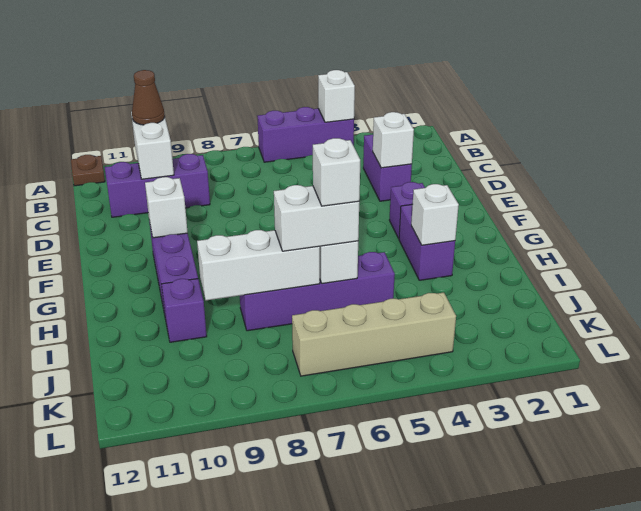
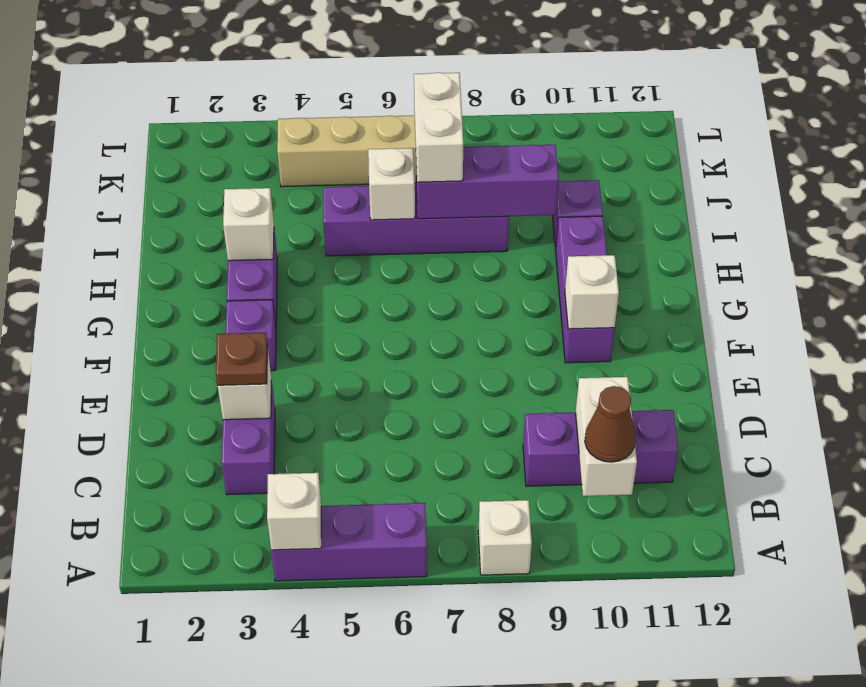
brown plate A12 level 1 -> brown plate D3 level 3
white brick I6:I7 level 3 -> white brick I7:J7 level 3
white brick I6 level 4 -> white brick A8 level 1
white brick I7:I9 level 2 -> purple brick I7:I9 level 2

